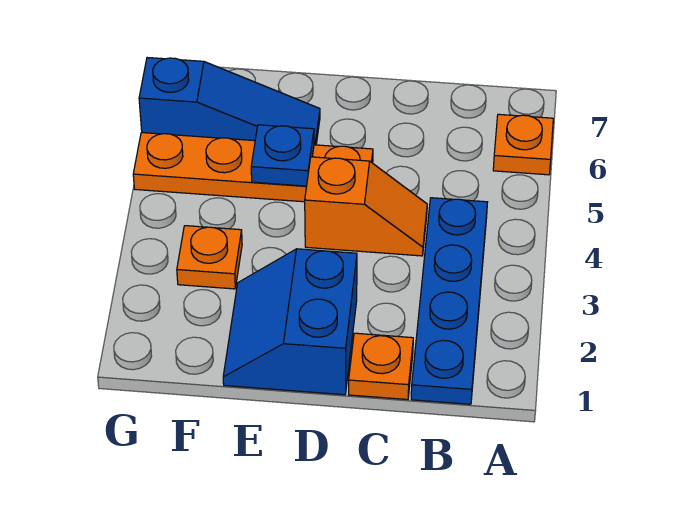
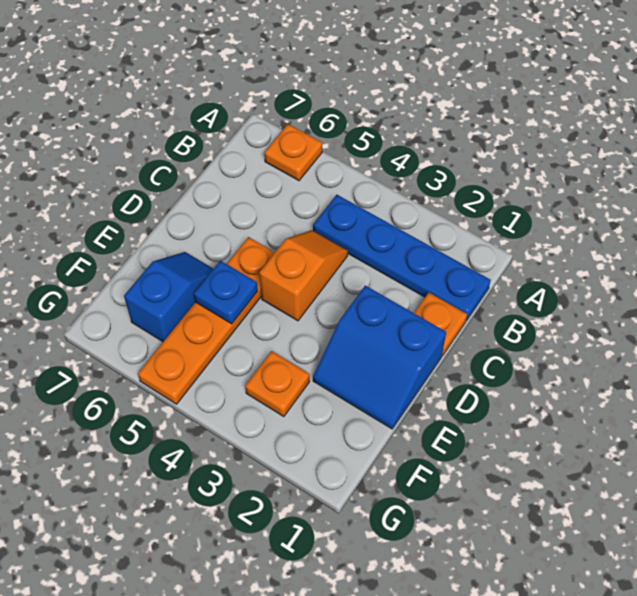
blue slope E6:G6 level 1 top G -> blue slope E6:F6 level 1 top F

